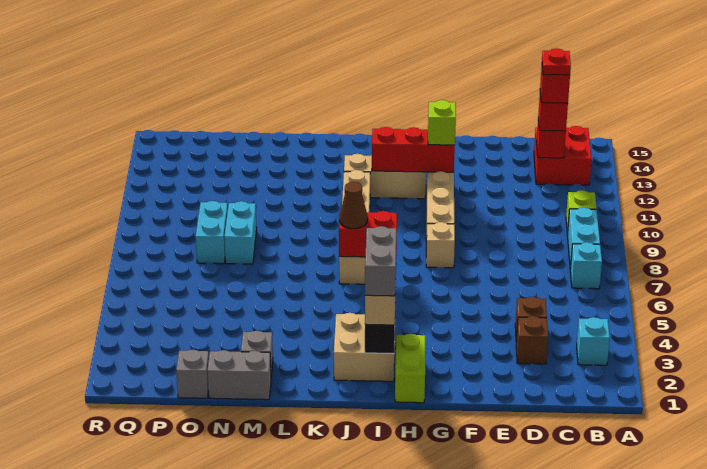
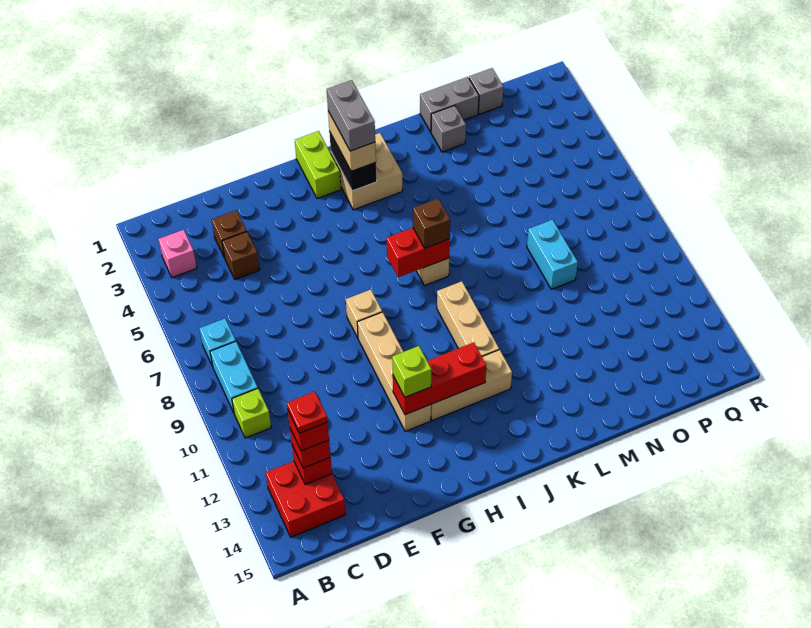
cyan brick B3 level 1 -> pink brick B3 level 1
brown cone J7 level 3 -> brown brick J7 level 3
cyan brick O8:O9 level 1 -> none

